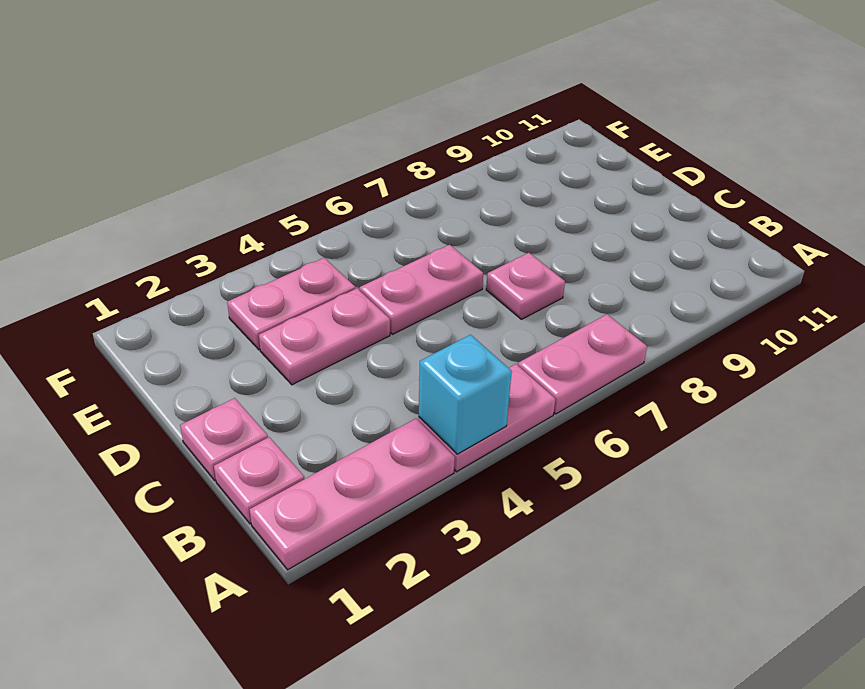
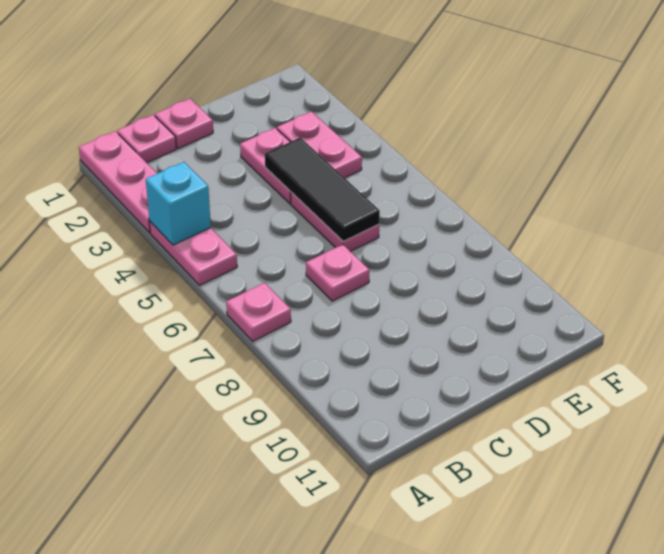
pink plate A6:A7 level 1 -> pink plate A7 level 1
none -> black tile D4:D6 level 2

